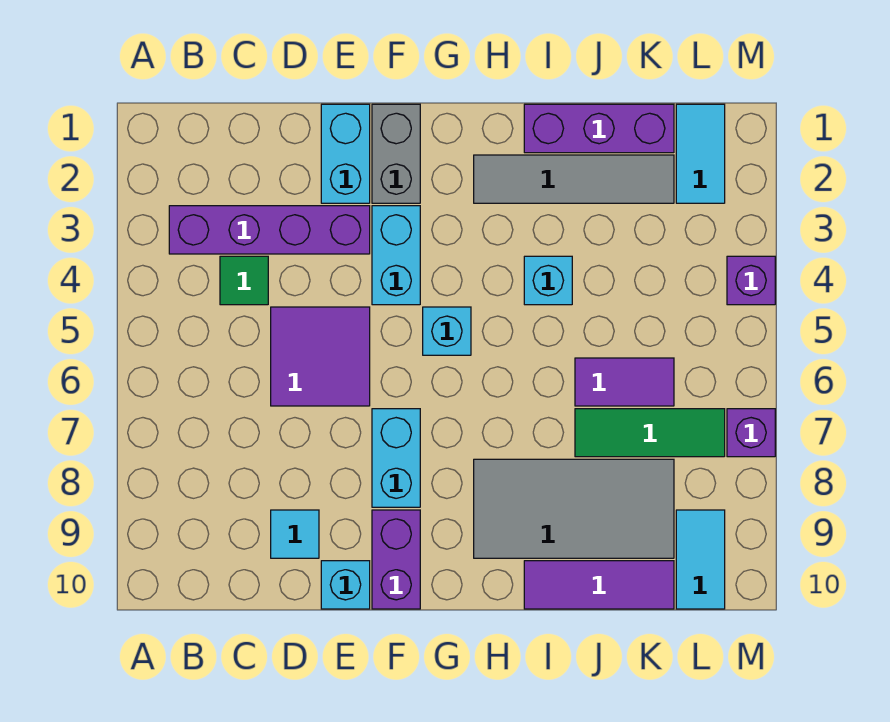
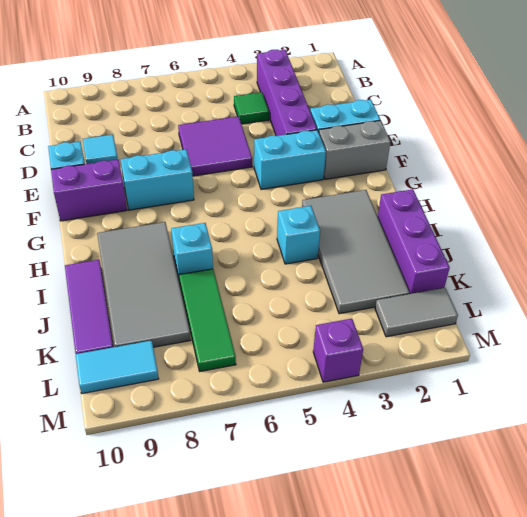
cyan brick G5 level 1 -> cyan brick I7 level 1
grey tile H2:K2 level 1 -> grey tile H2:K3 level 1
purple tile J6:K6 level 1 -> none
cyan tile L1:L2 level 1 -> grey tile L1:L2 level 1
purple brick M7 level 1 -> none

